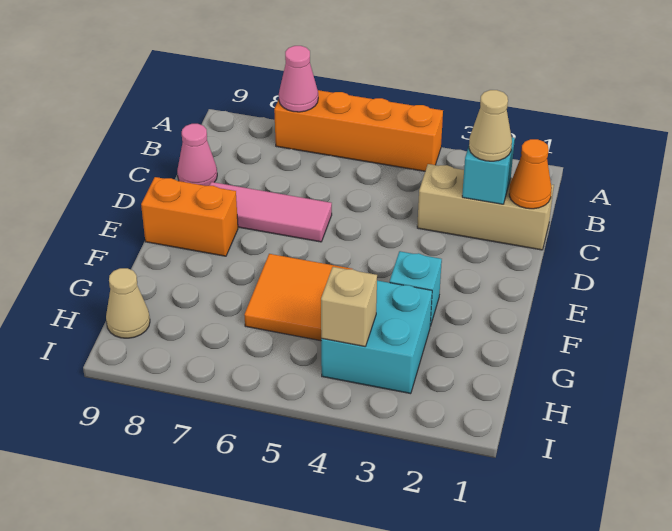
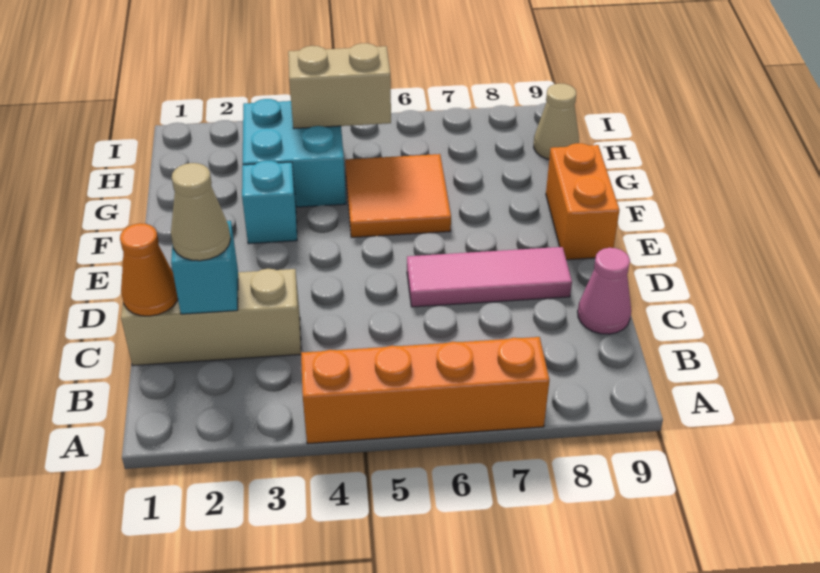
pink cone A7 level 2 -> none
orange brick E8:E9 level 1 -> orange brick E9:F9 level 1
tan brick H4 level 2 -> tan brick H4:H5 level 2

